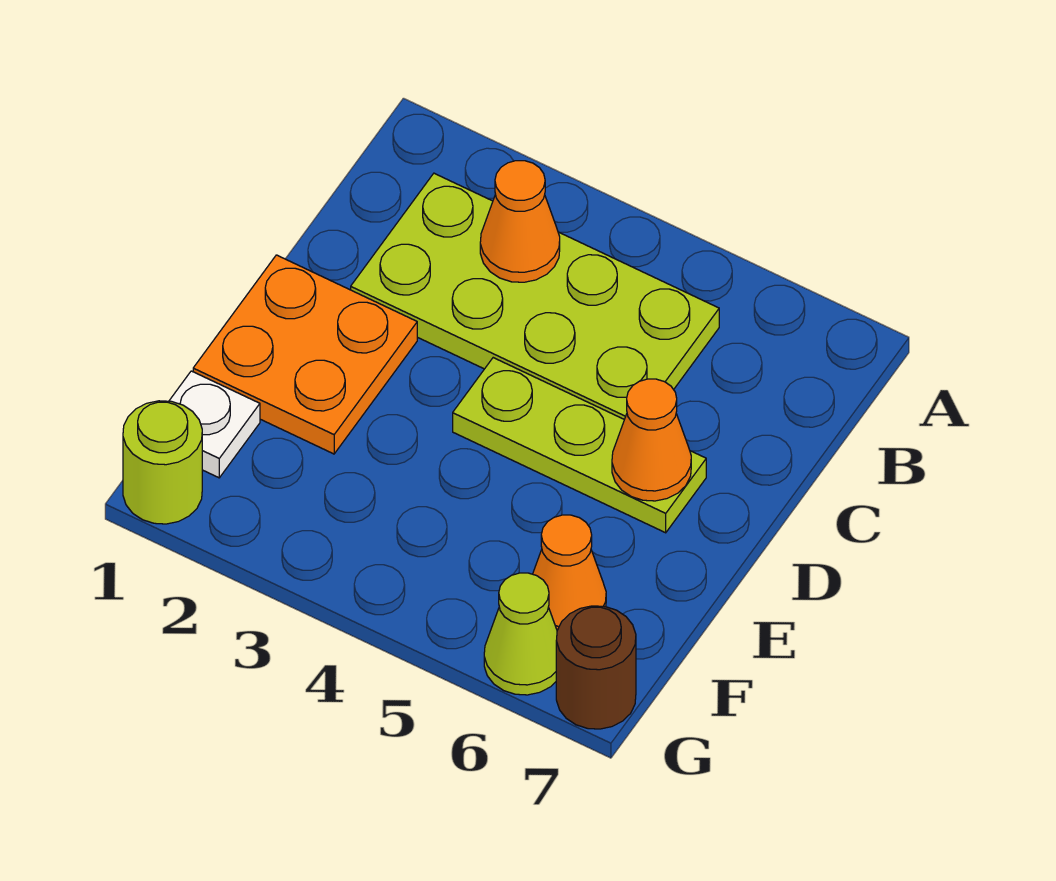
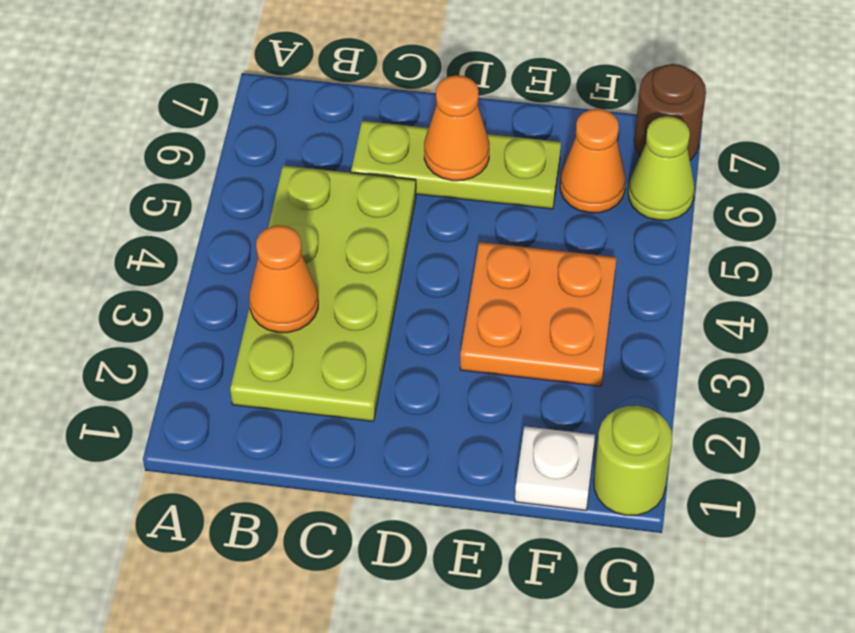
orange plate D1:E2 level 1 -> orange plate E3:F4 level 1
lime plate D4:D6 level 1 -> lime plate C6:E6 level 1

